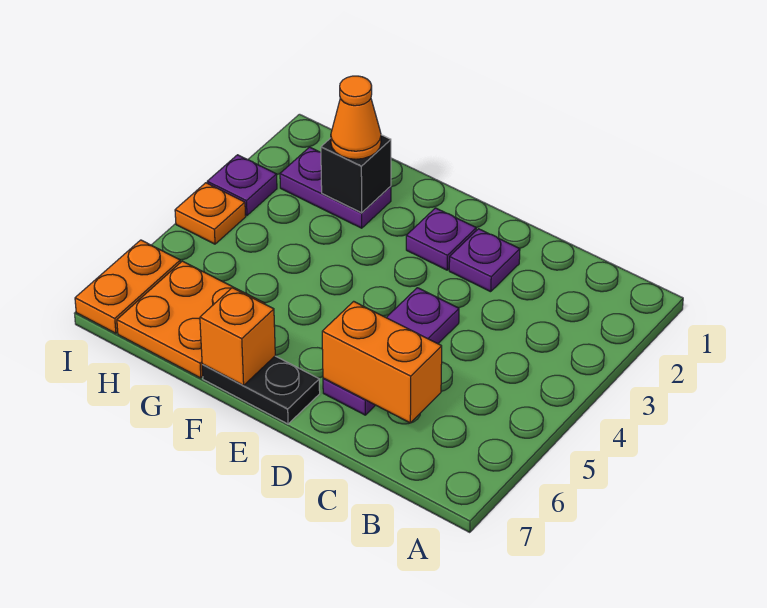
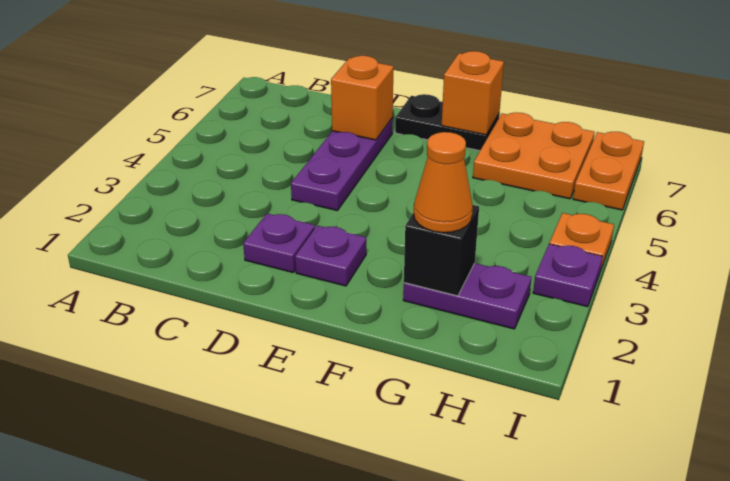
orange brick C6:D6 level 2 -> orange brick D6 level 2

